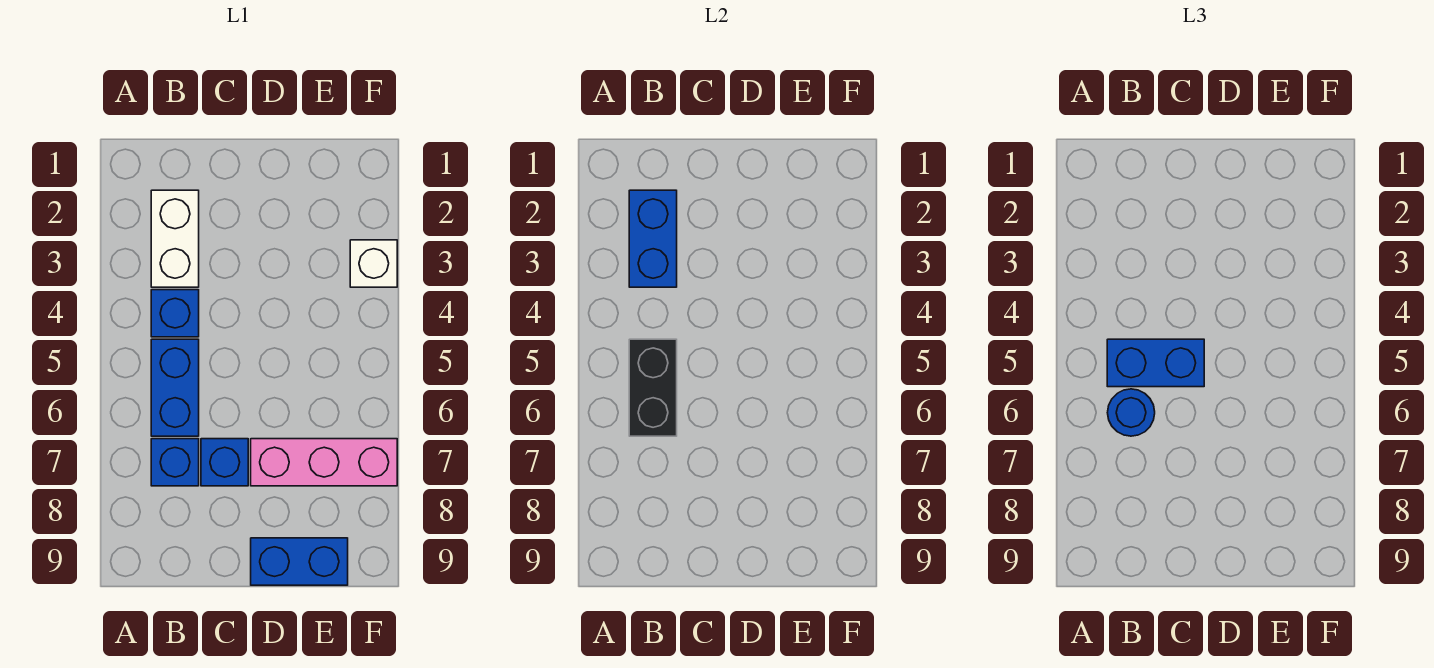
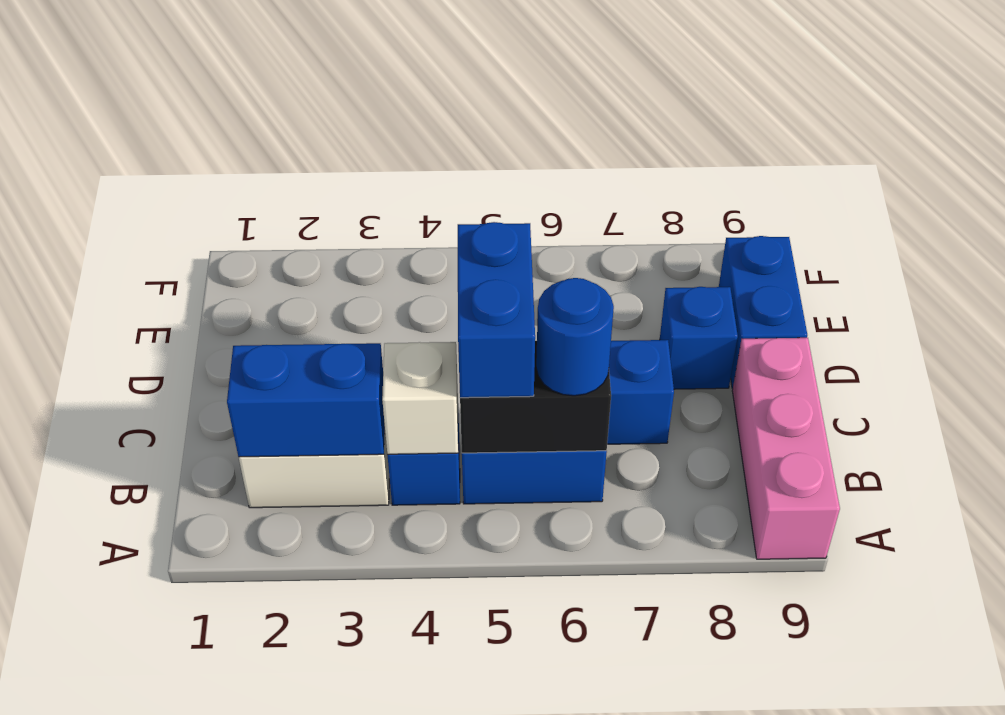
blue brick B7 level 1 -> blue brick D8 level 1
pink brick D7:F7 level 1 -> pink brick A9:C9 level 1
white brick F3 level 1 -> white brick B4 level 2

